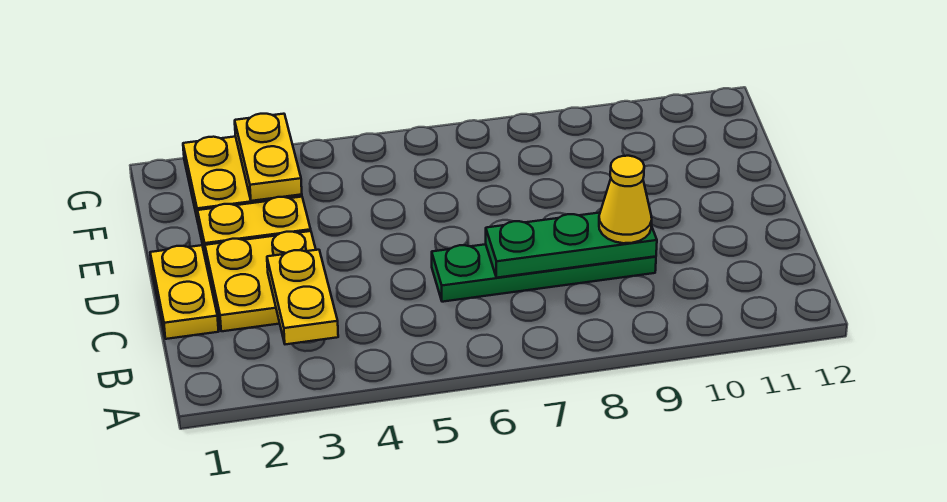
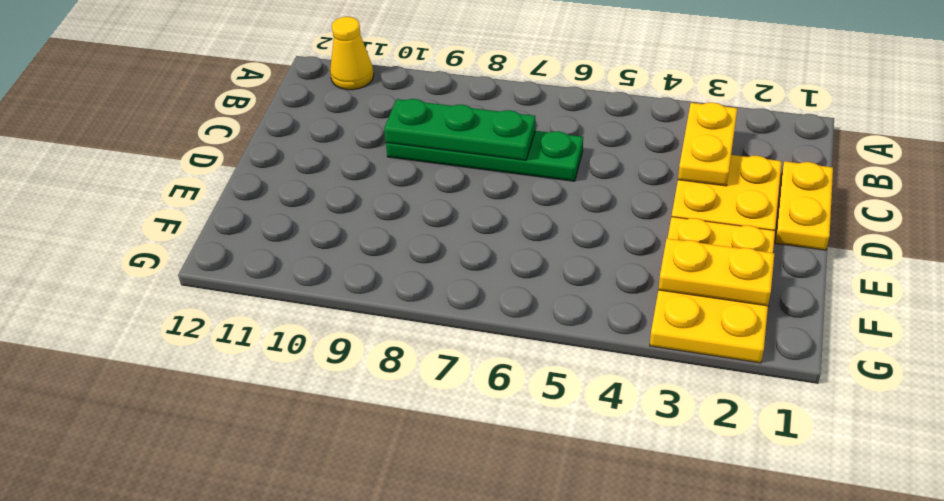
yellow cone C9 level 3 -> yellow cone A11 level 1
yellow plate F3:G3 level 2 -> yellow plate F2:F3 level 2

